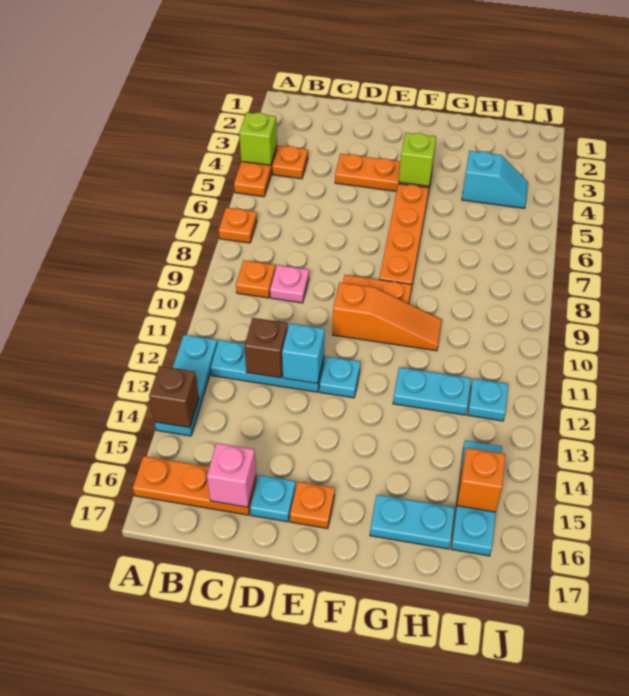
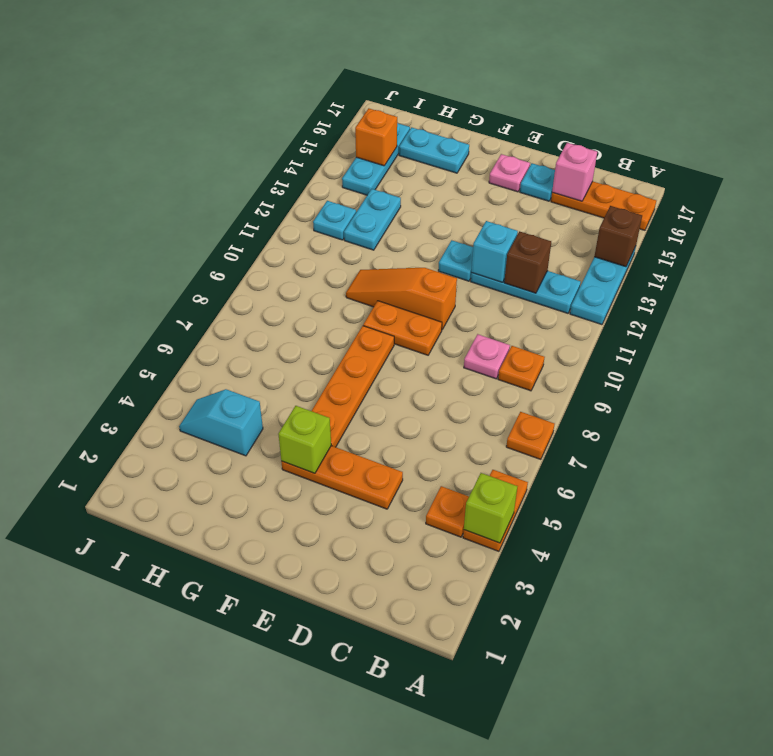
orange plate E16 level 1 -> pink plate E16 level 1
cyan plate G12:H12 level 1 -> cyan plate H12:H13 level 1

